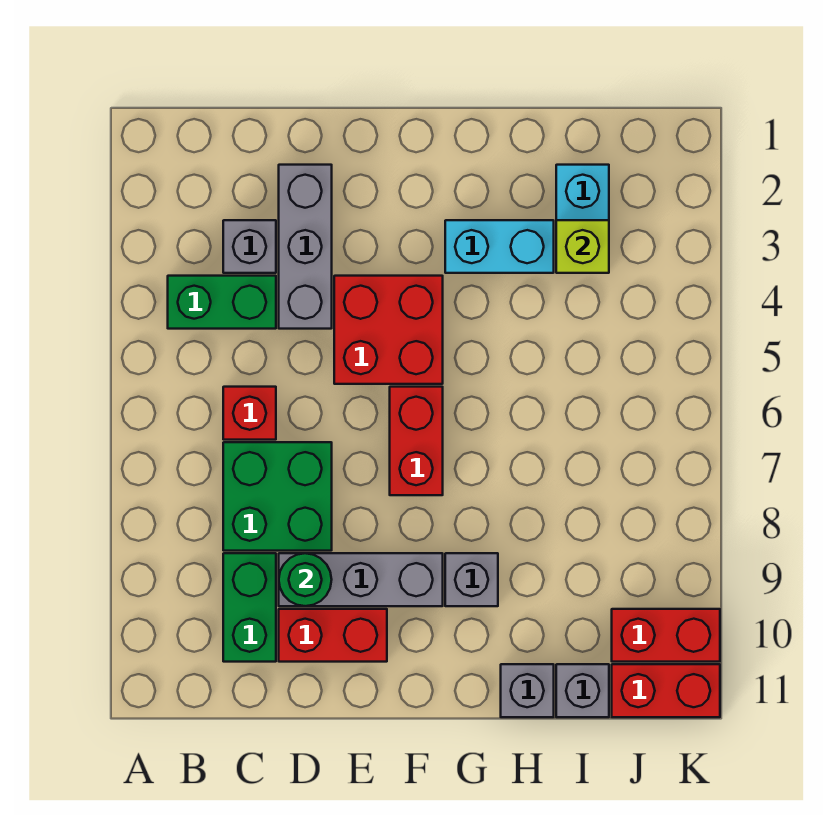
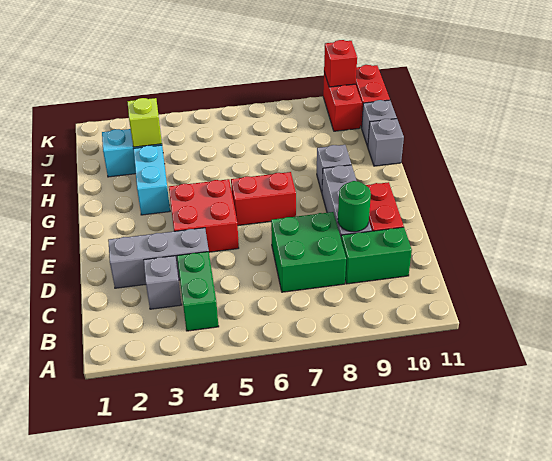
red brick C6 level 1 -> red brick K10 level 2

